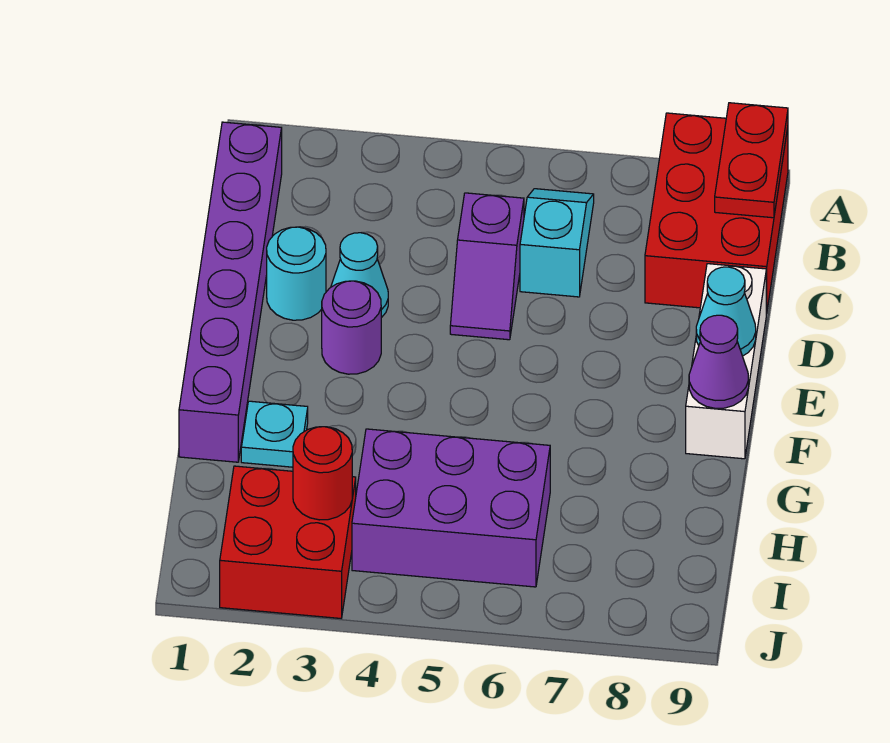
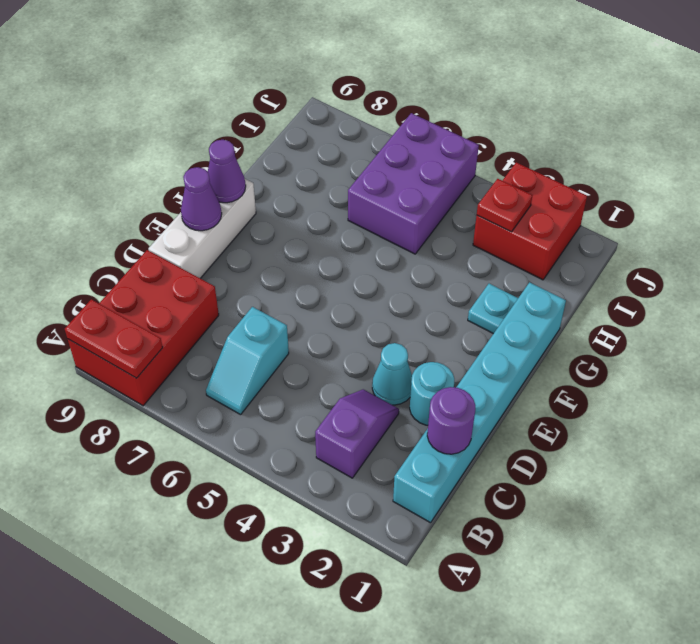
red plate A9:B9 level 2 -> red plate A8:A9 level 2
purple brick B1:G1 level 1 -> cyan brick B1:G1 level 1
purple slope C5:D5 level 1 top C -> purple slope B3:C3 level 1 top B
purple round brick E3 level 1 -> purple round brick C1 level 2
cyan cone E9 level 2 -> purple cone E9 level 2
purple brick H4:I6 level 1 -> purple brick H5:J6 level 1
red round brick I3 level 2 -> red plate I3 level 2

